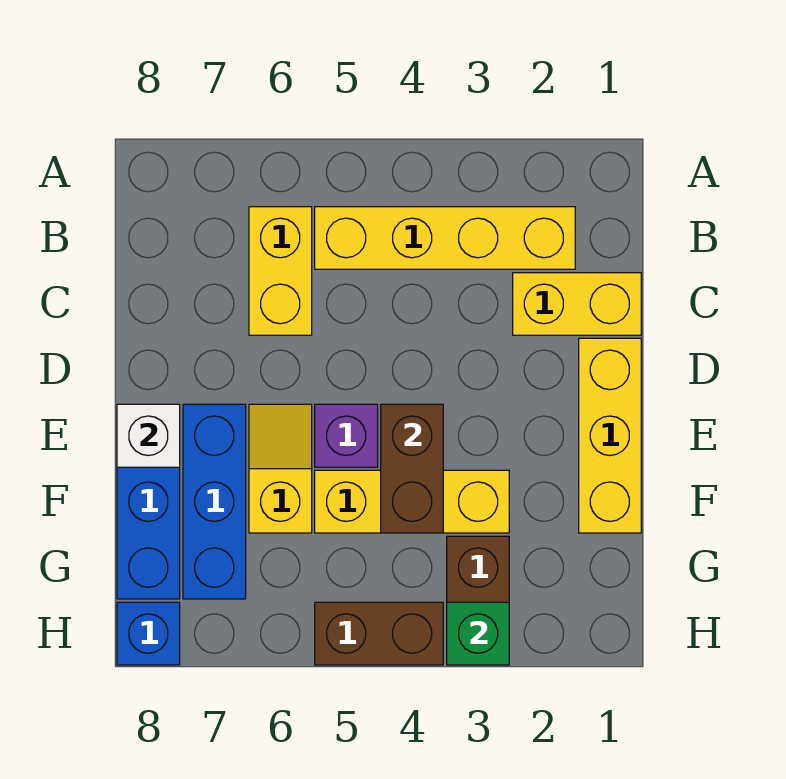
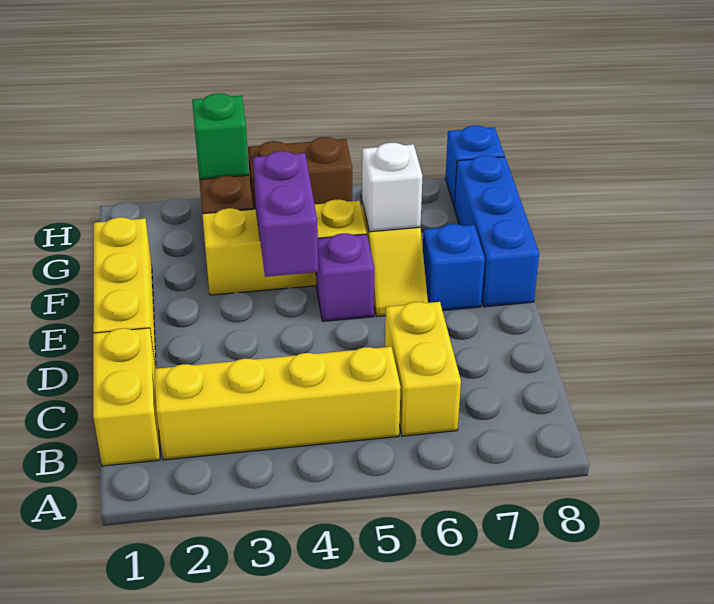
yellow brick C1:C2 level 1 -> yellow brick B1:C1 level 1
brown brick E4:F4 level 2 -> purple brick E4:F4 level 2
blue brick E7:G7 level 1 -> blue brick E7 level 1
white brick E8 level 2 -> white brick F6 level 2

